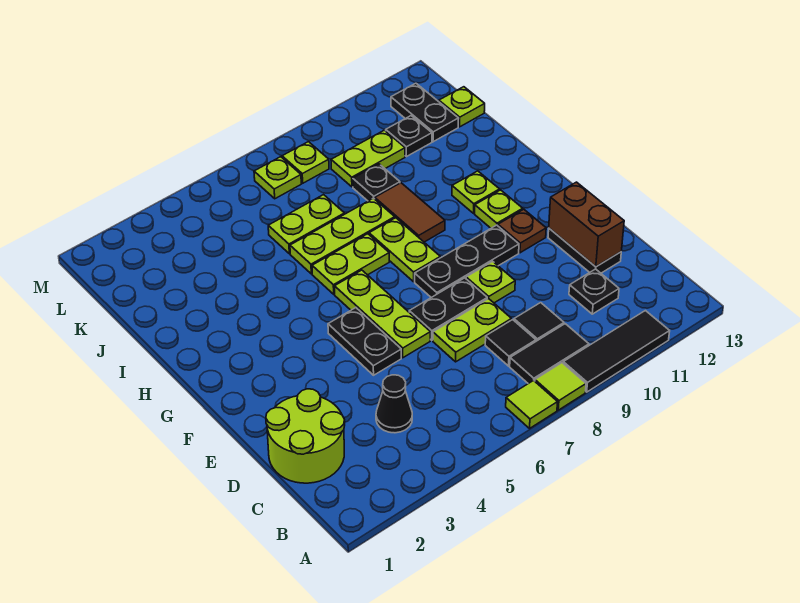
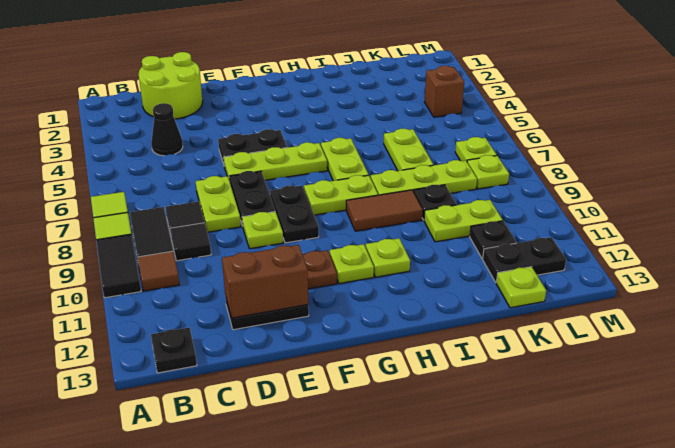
black tile A9:A11 level 1 -> black tile A9:A10 level 1
none -> brown tile B10 level 1
black plate C11 level 1 -> black plate B13 level 1
black plate F8:F10 level 1 -> black plate F8:F9 level 1
lime plate I6:I8 level 1 -> lime plate I8:K8 level 1
lime plate K9:K10 level 1 -> lime plate J10:K10 level 1
none -> brown brick L4 level 1

